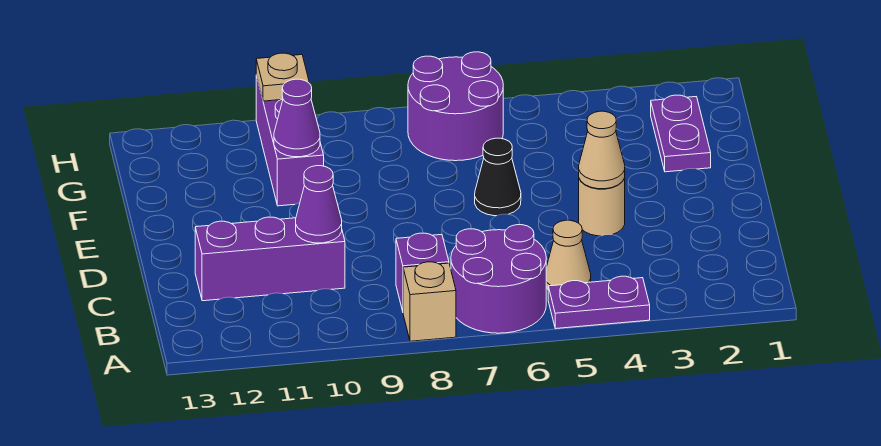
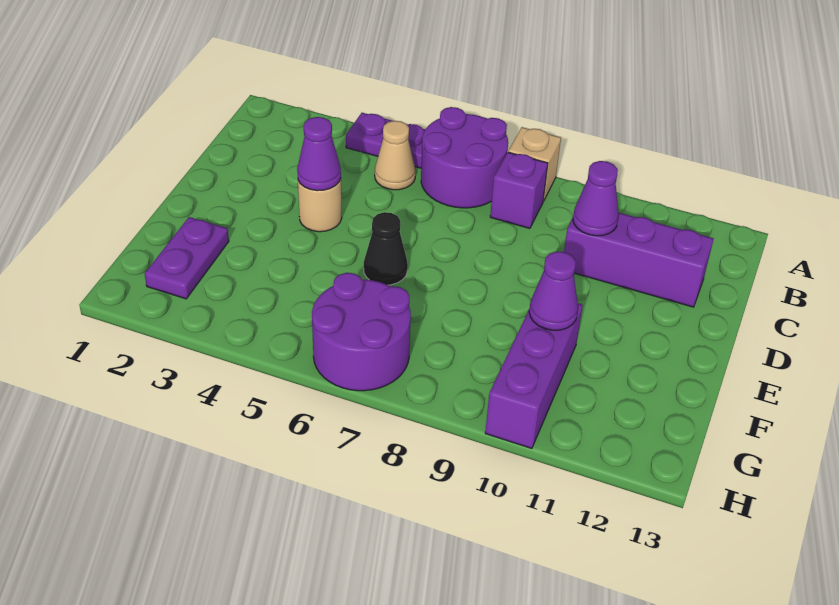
tan cone D4 level 2 -> purple cone D4 level 2
tan plate H10 level 2 -> none

